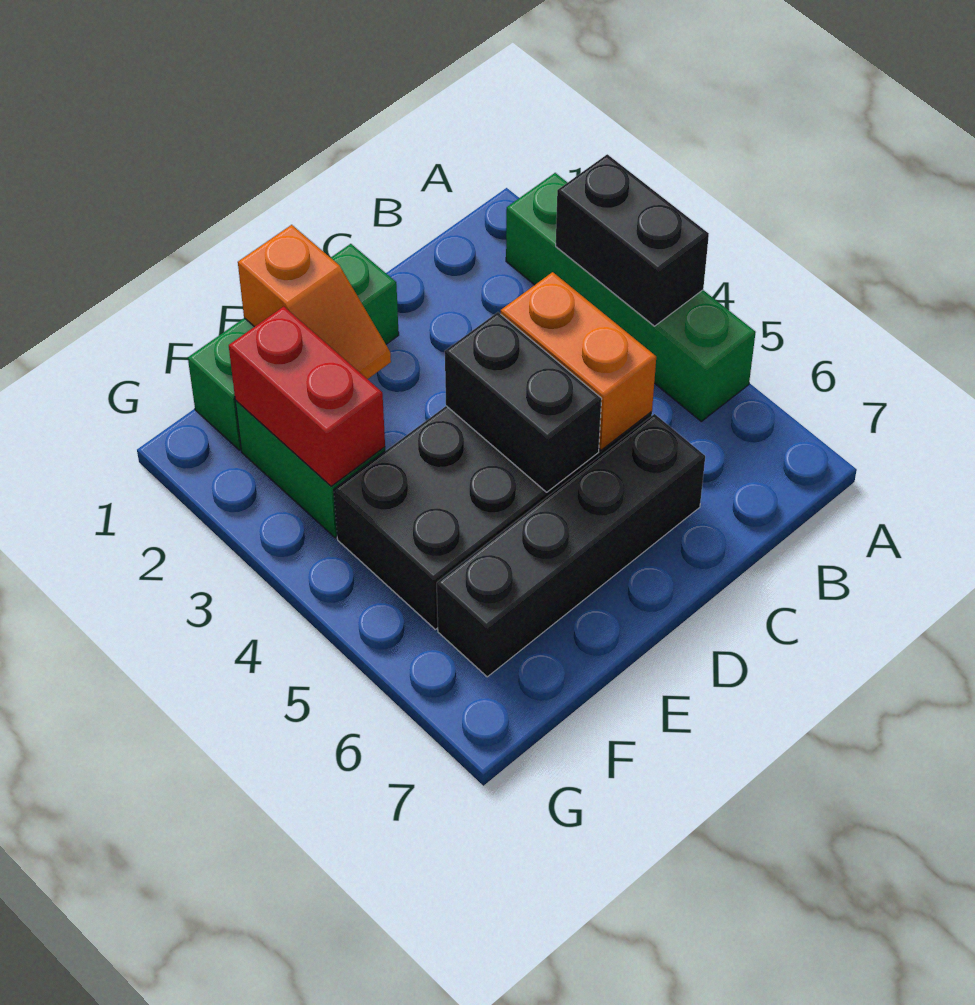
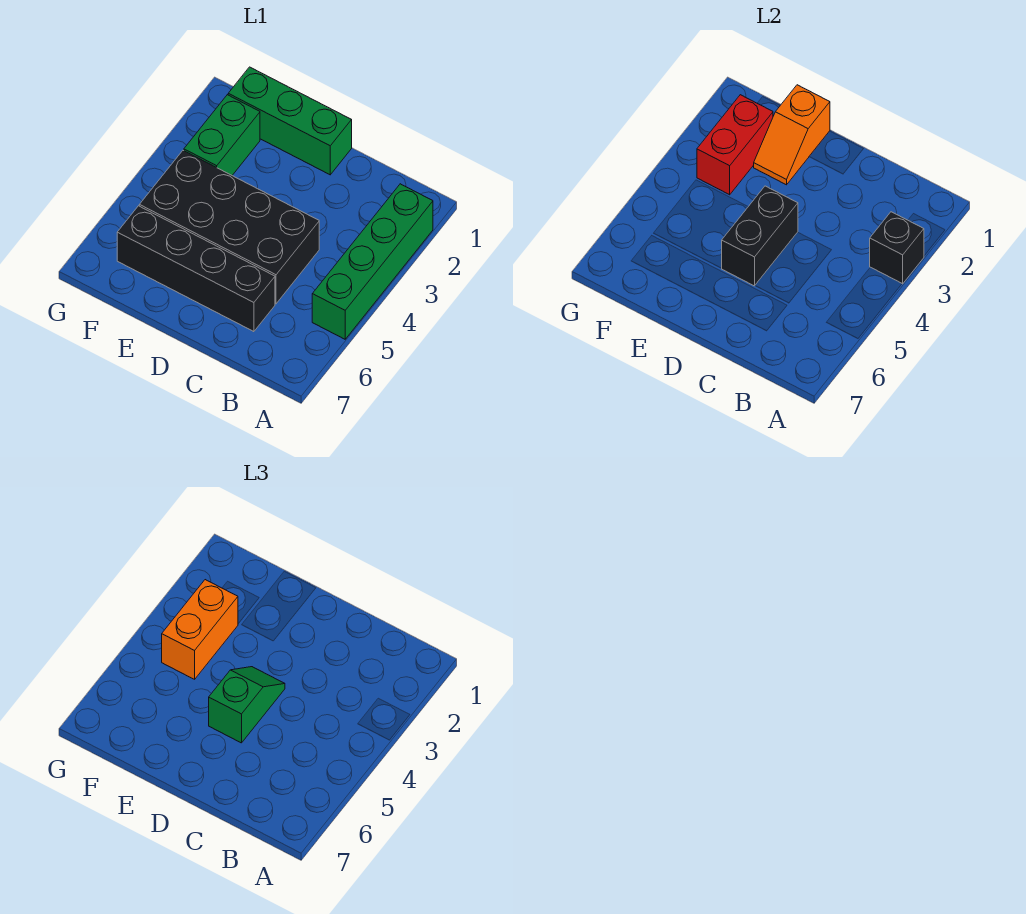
black brick A3:A4 level 2 -> black brick A3 level 2
orange brick C4:C5 level 2 -> orange brick F3:F4 level 3
none -> green slope D4:D5 level 3 top 5

